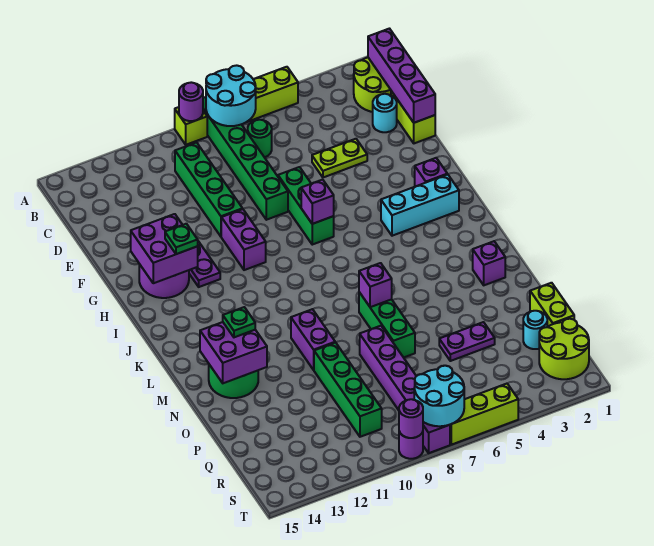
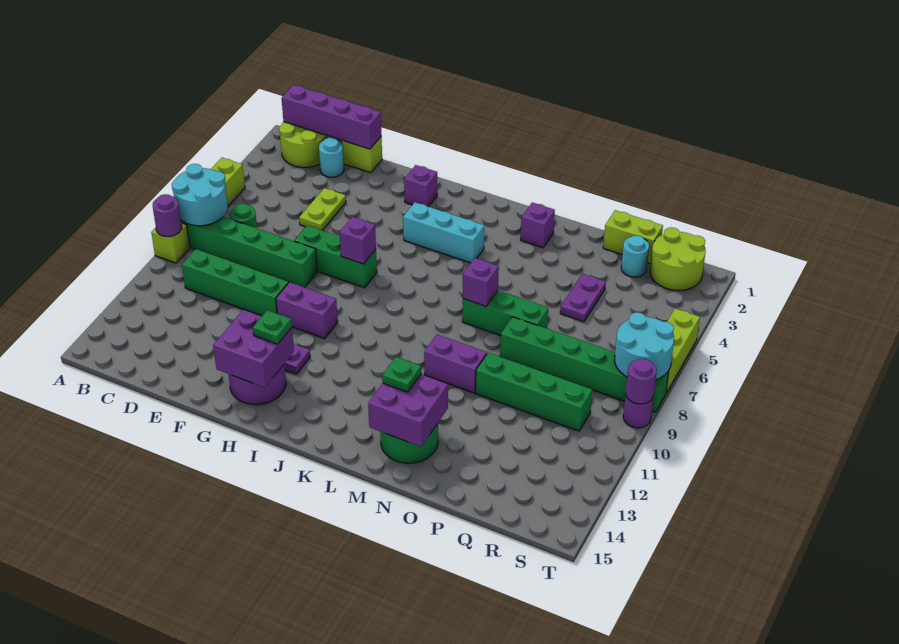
cyan brick I2:I4 level 1 -> cyan brick I4:K4 level 1
purple brick O8:T8 level 1 -> green brick O8:T8 level 1

